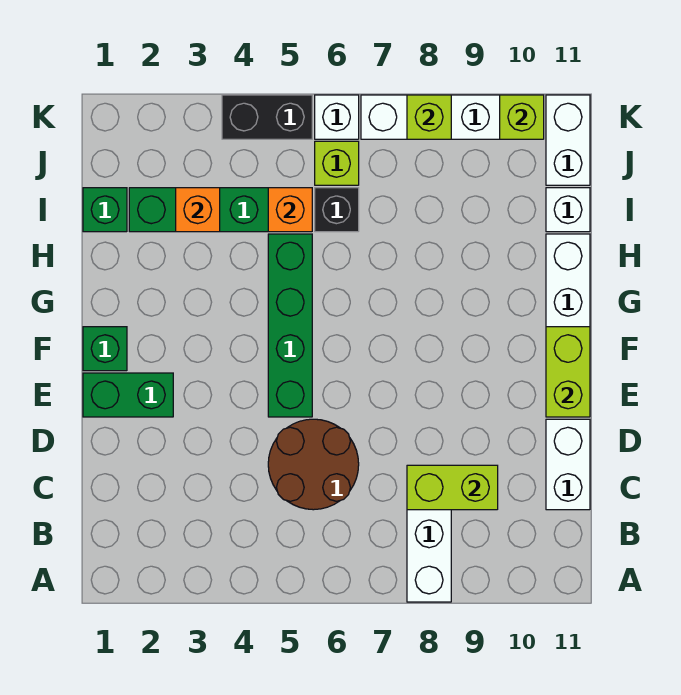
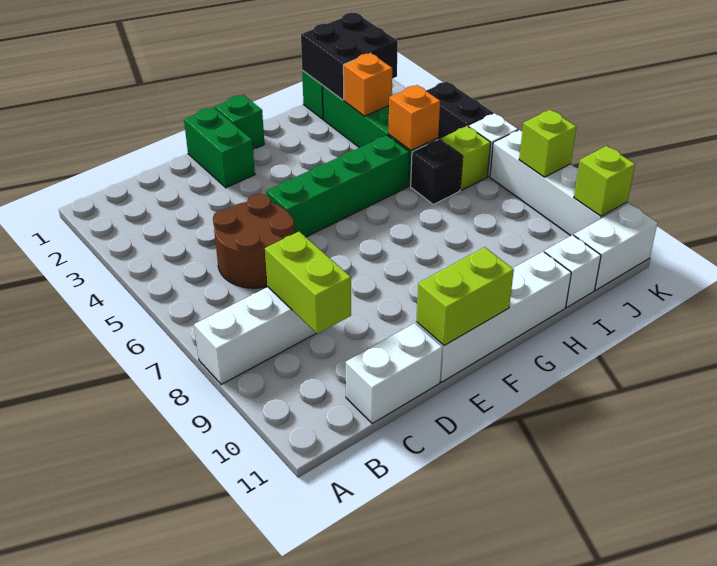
none -> black brick I1:J2 level 2

